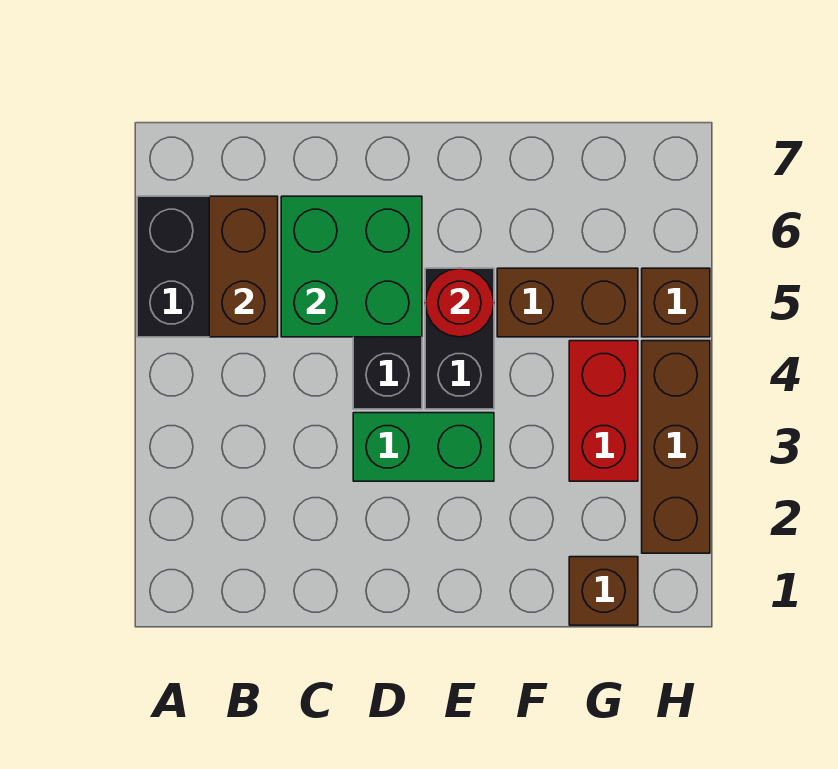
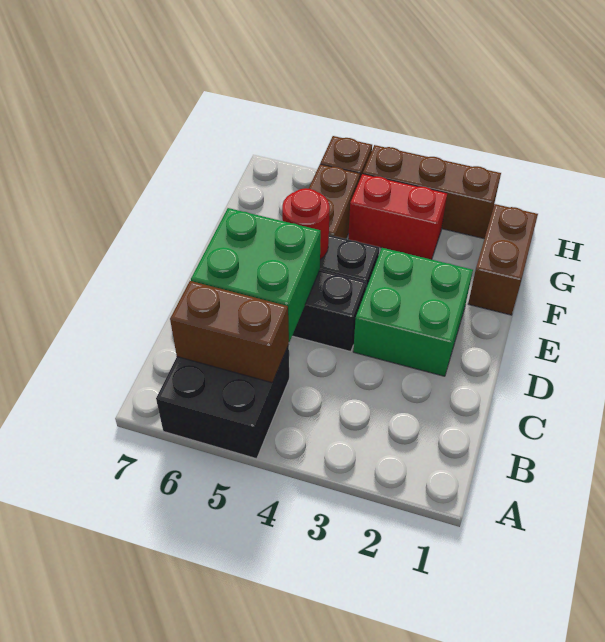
green brick D3:E3 level 1 -> green brick D2:E3 level 1
brown brick G1 level 1 -> brown brick F1:G1 level 1

